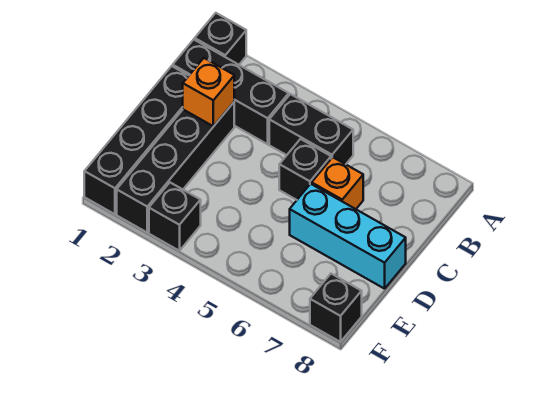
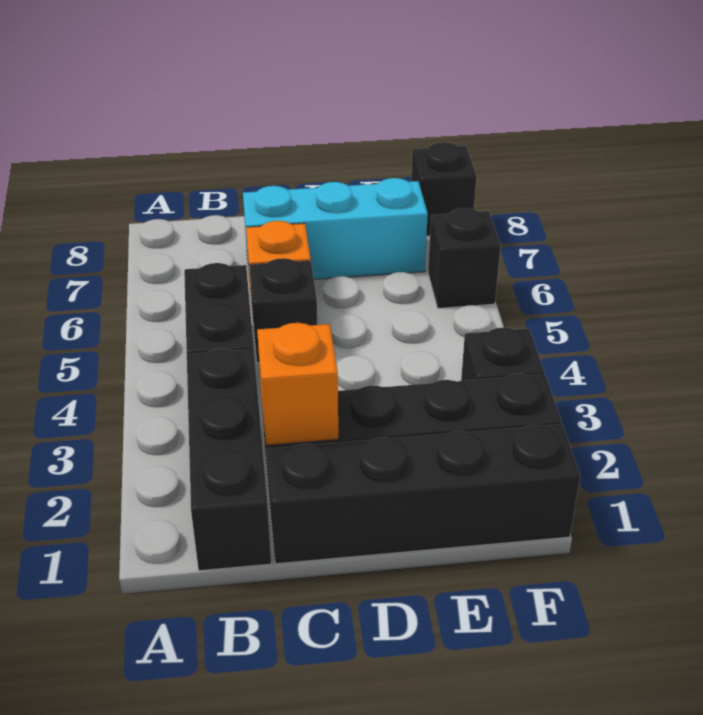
black brick A1 level 1 -> black brick F6 level 1
cyan brick D6:D8 level 1 -> cyan brick C7:E7 level 1

